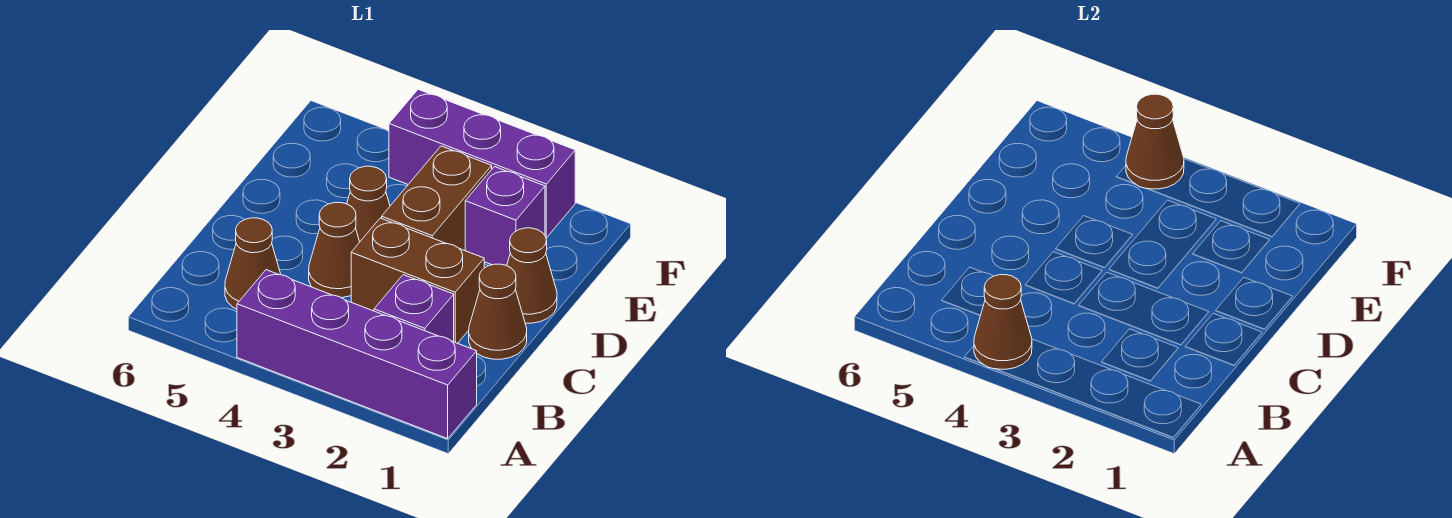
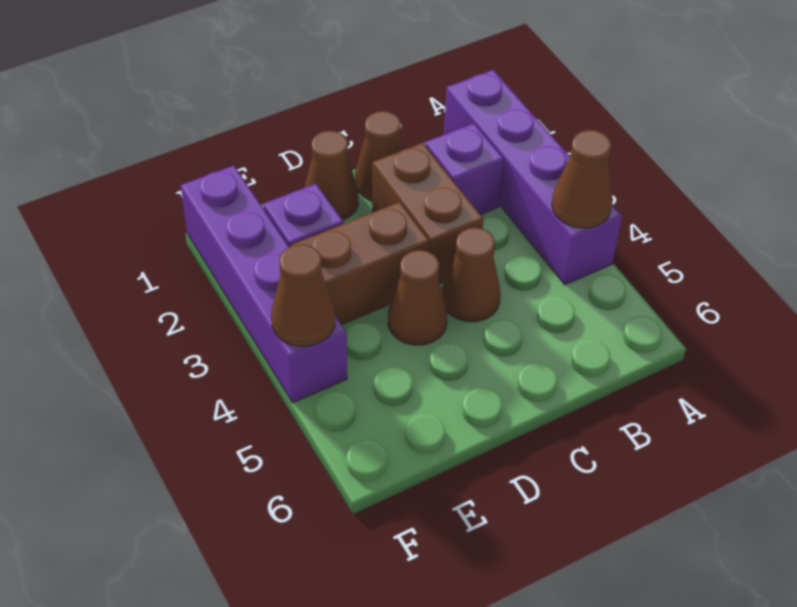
brown cone B5 level 1 -> none
purple brick F2:F4 level 1 -> purple brick F1:F4 level 1

